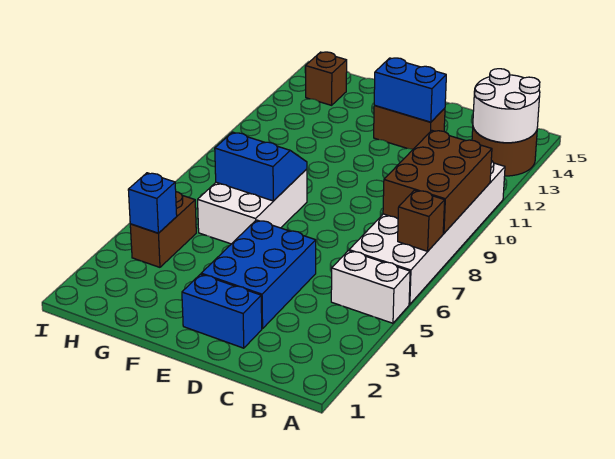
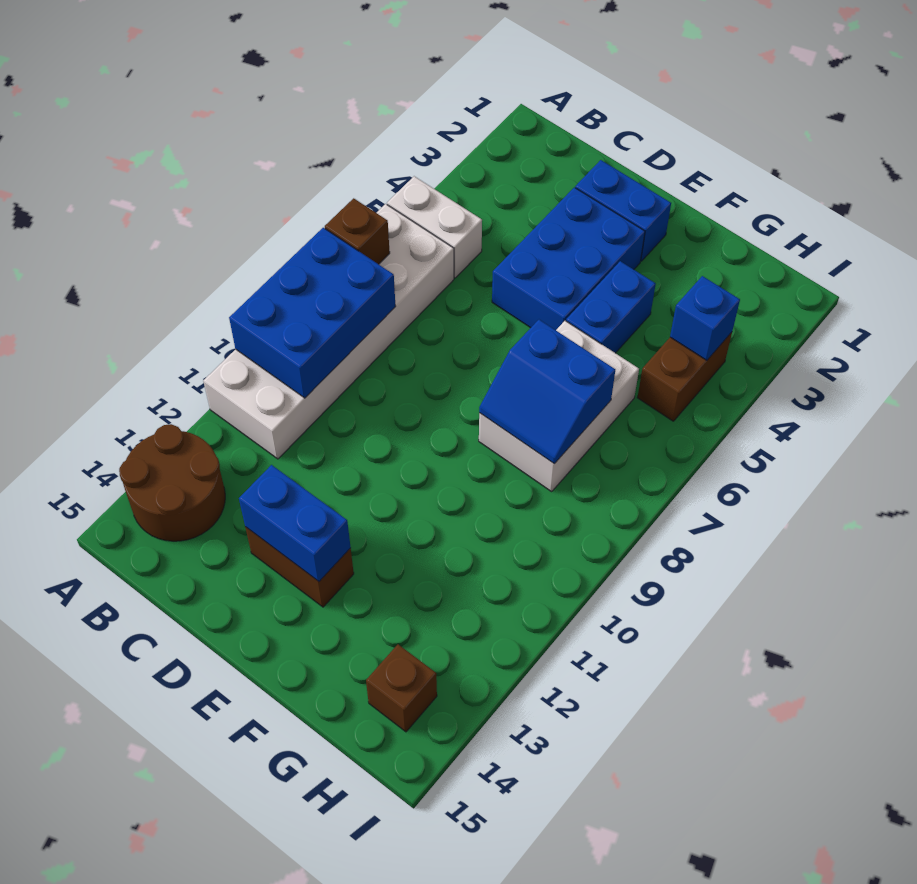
brown brick A8:B10 level 2 -> blue brick A8:B10 level 2
white round brick A13:B14 level 2 -> none
none -> blue brick F4:F5 level 1

